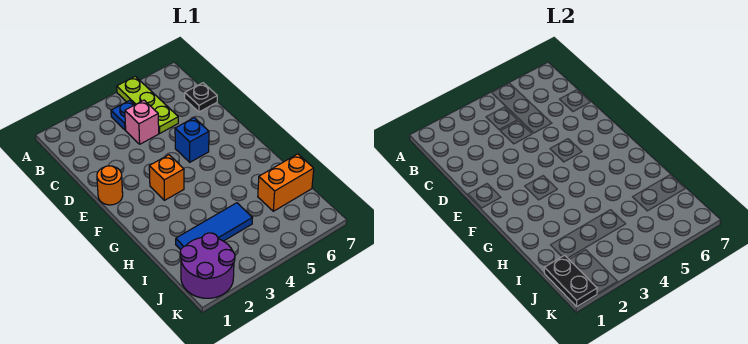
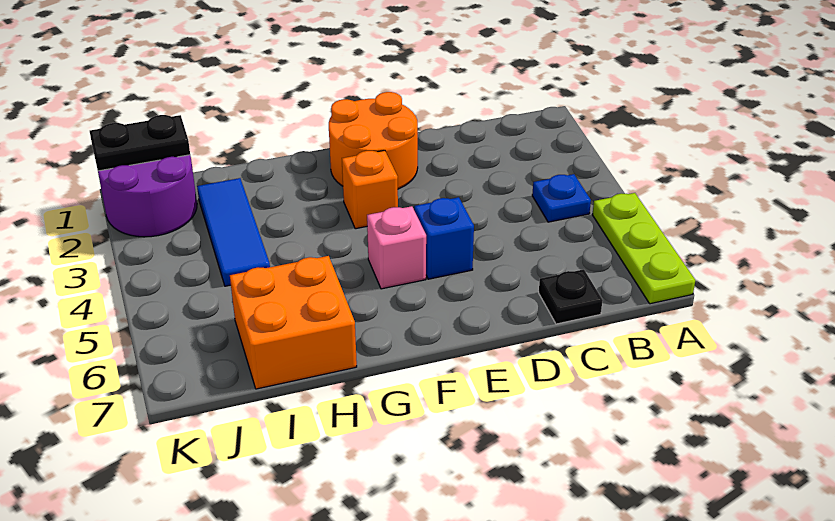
lime plate A5:C5 level 1 -> lime plate A5:A7 level 1
pink brick C4 level 1 -> pink brick F5 level 1
orange round brick E1 level 1 -> orange round brick E1:F2 level 1
orange brick I6:I7 level 1 -> orange brick H6:I7 level 1

